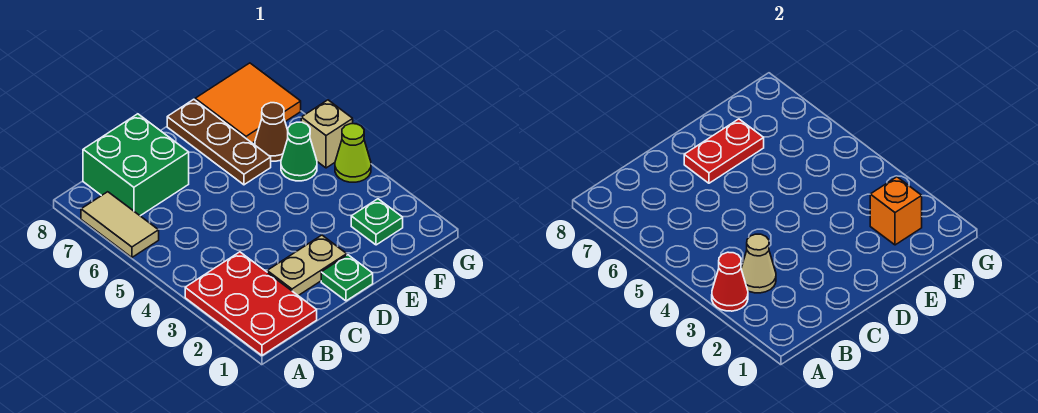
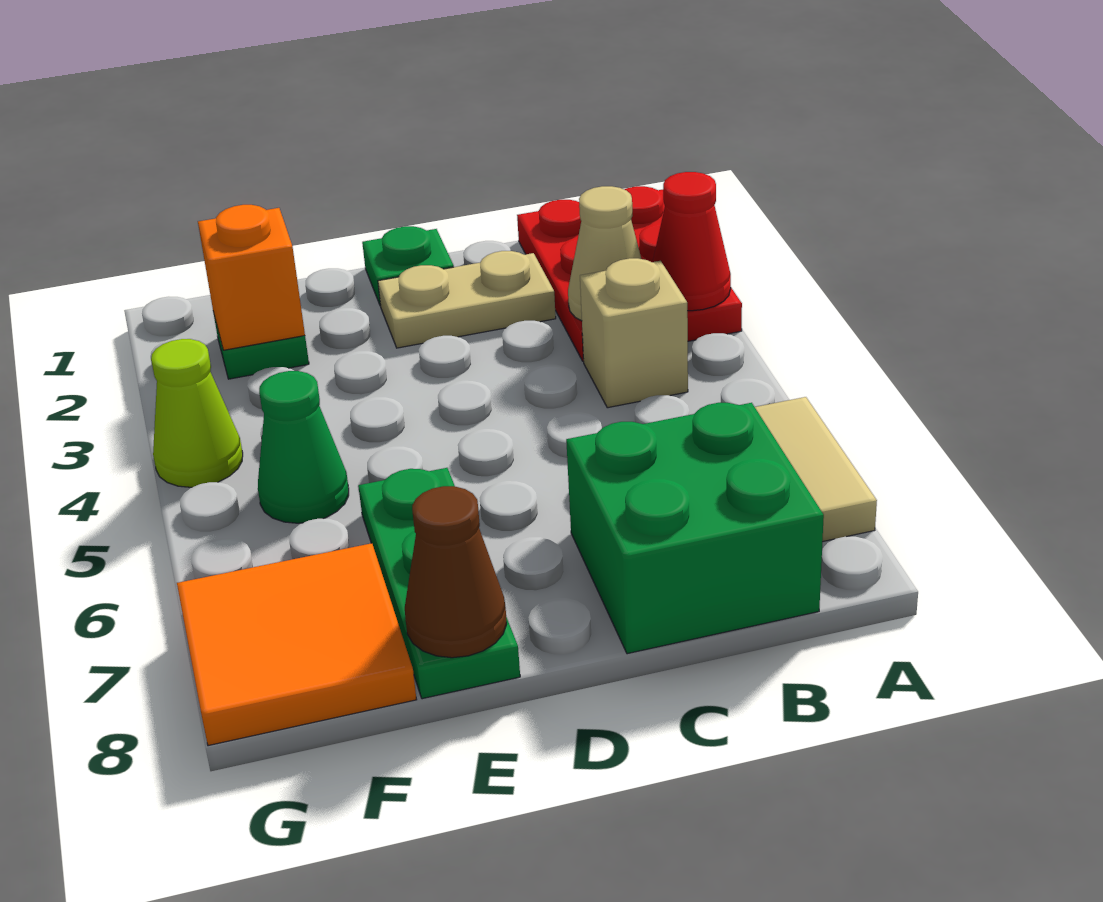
red plate D7:E7 level 2 -> none
brown plate E6:E8 level 1 -> green plate E6:E8 level 1
brown cone F6 level 1 -> brown cone E8 level 2
tan brick G5 level 1 -> tan brick B4 level 1

